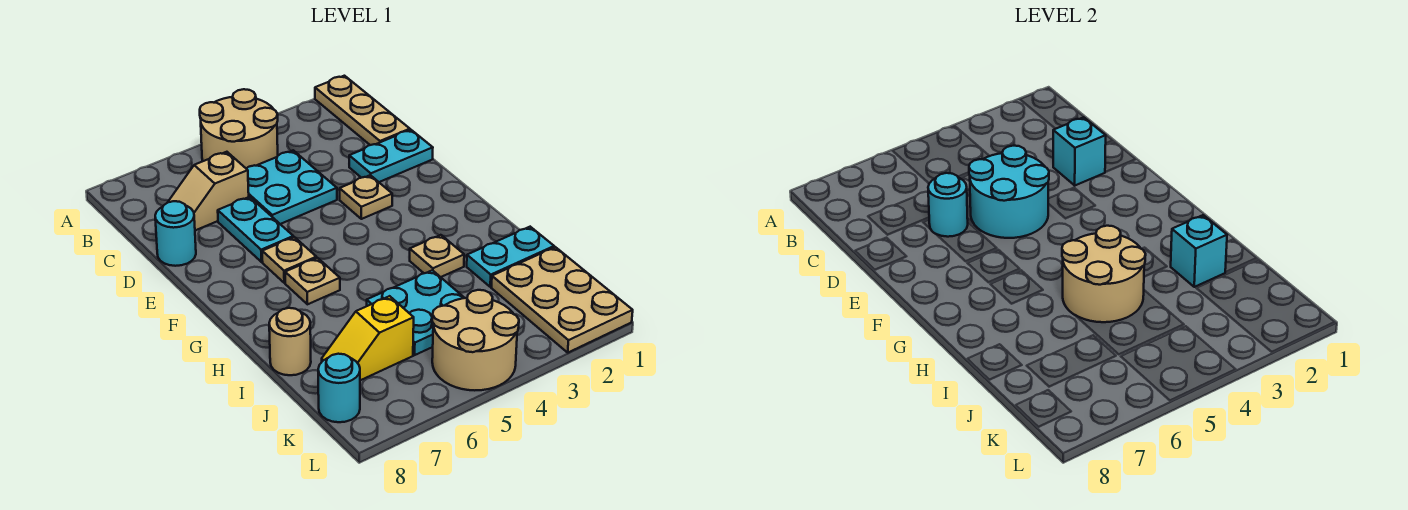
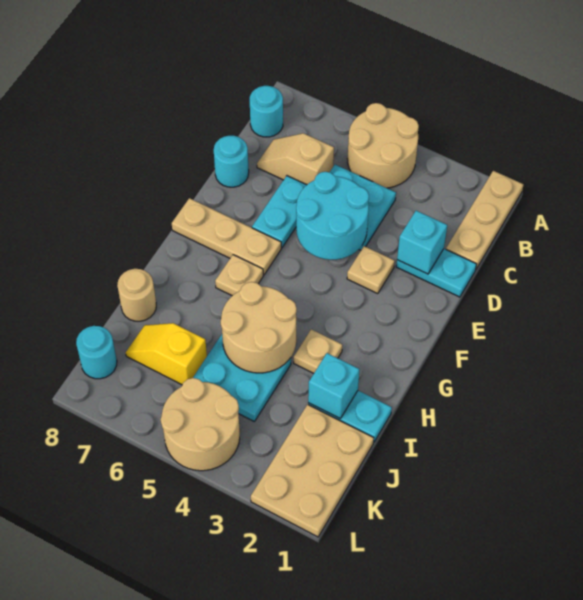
cyan round brick D6 level 2 -> cyan round brick B8 level 1
tan plate F6 level 1 -> tan plate F6:F8 level 1

